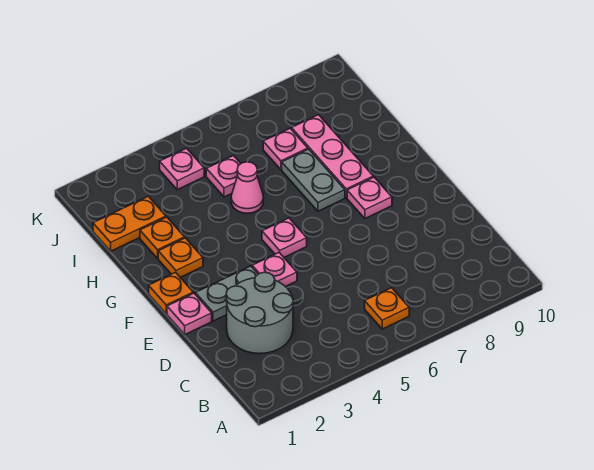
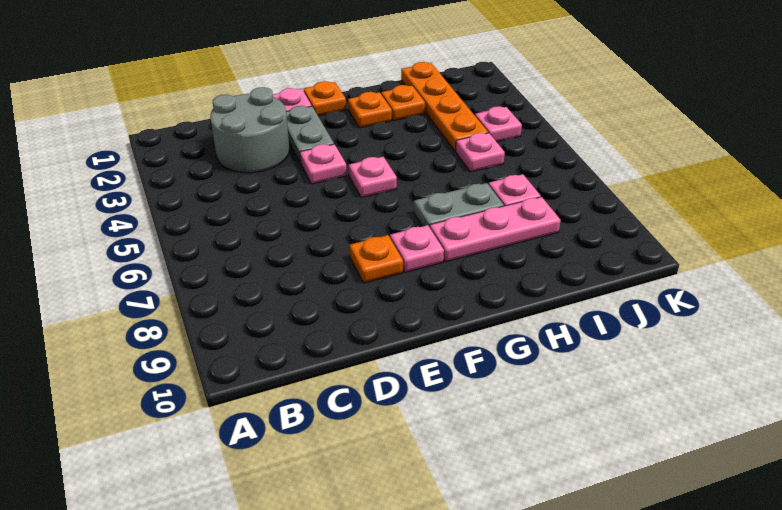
orange plate B6 level 1 -> orange plate E8 level 1
pink cone H5 level 1 -> none
orange plate I1:I2 level 1 -> orange plate I1:I4 level 1

